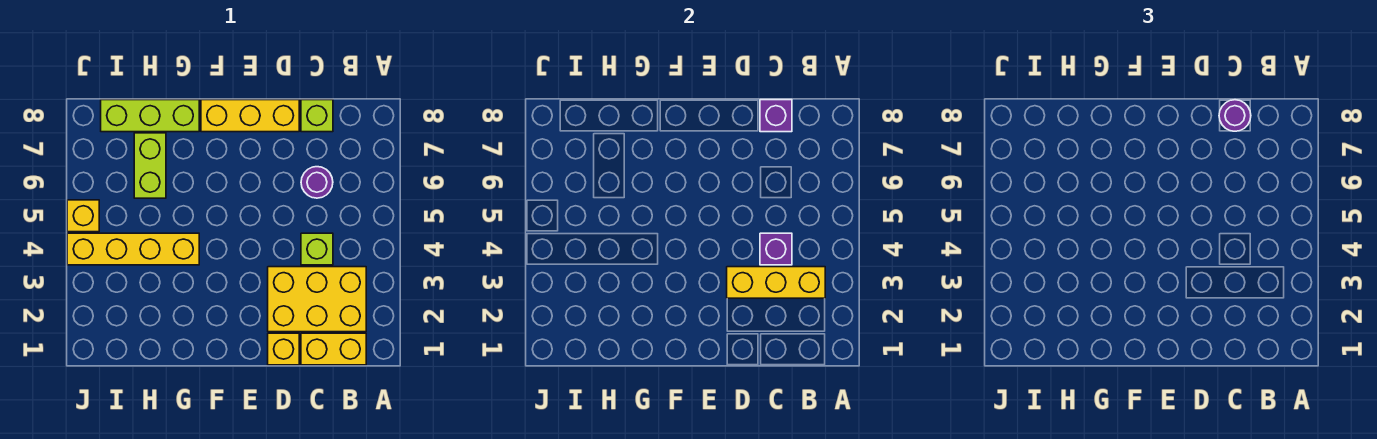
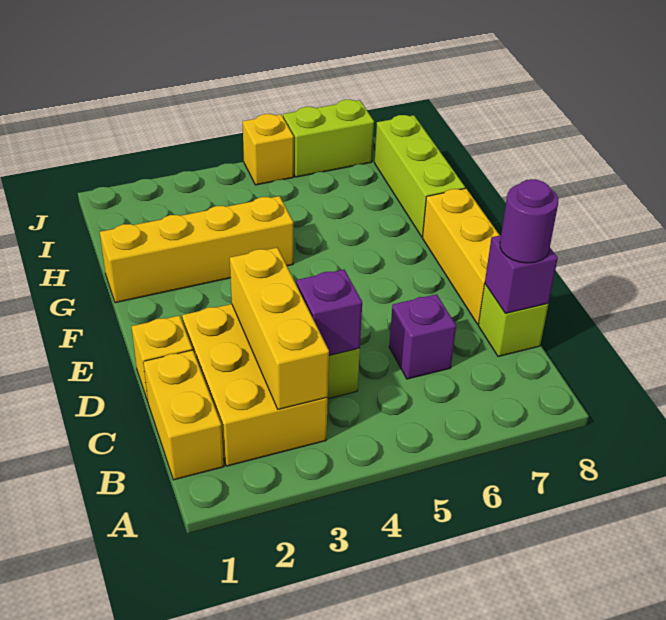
purple round brick C6 level 1 -> purple brick C6 level 1
yellow brick G4:J4 level 1 -> yellow brick G1:G4 level 1
lime brick H6:H7 level 1 -> lime brick J6:J7 level 1

